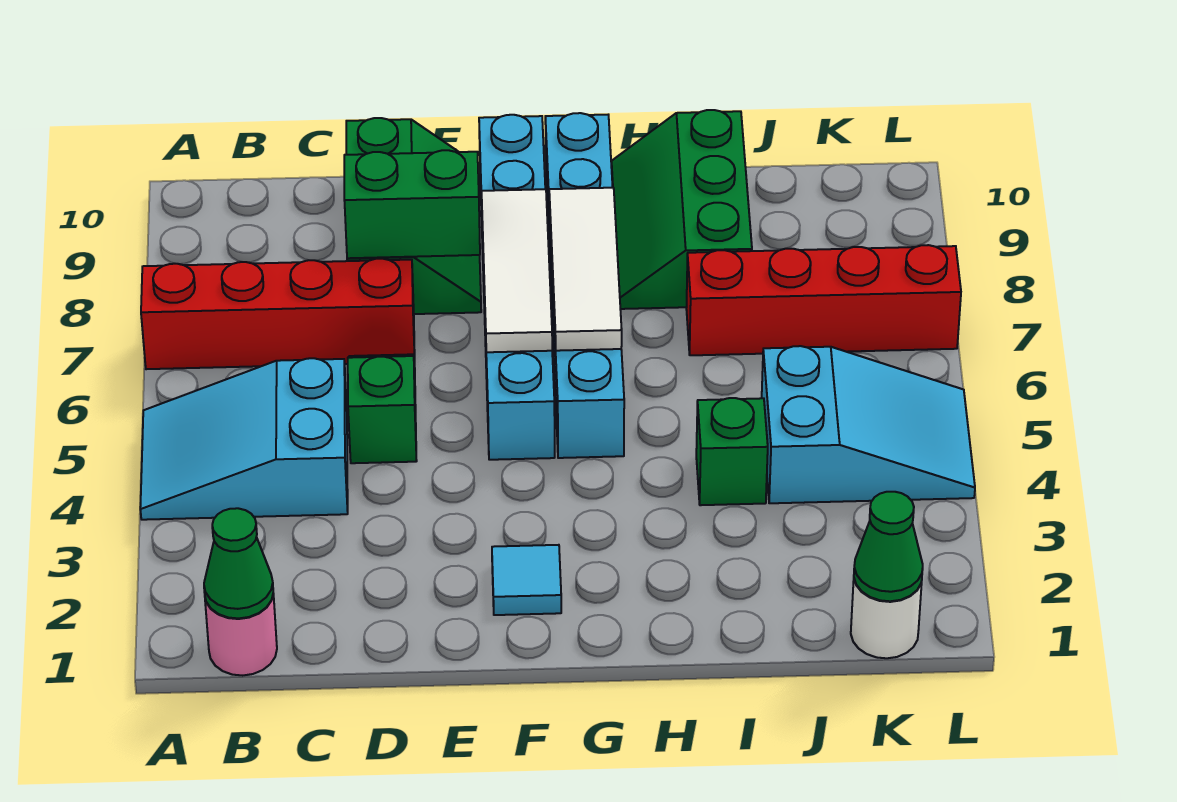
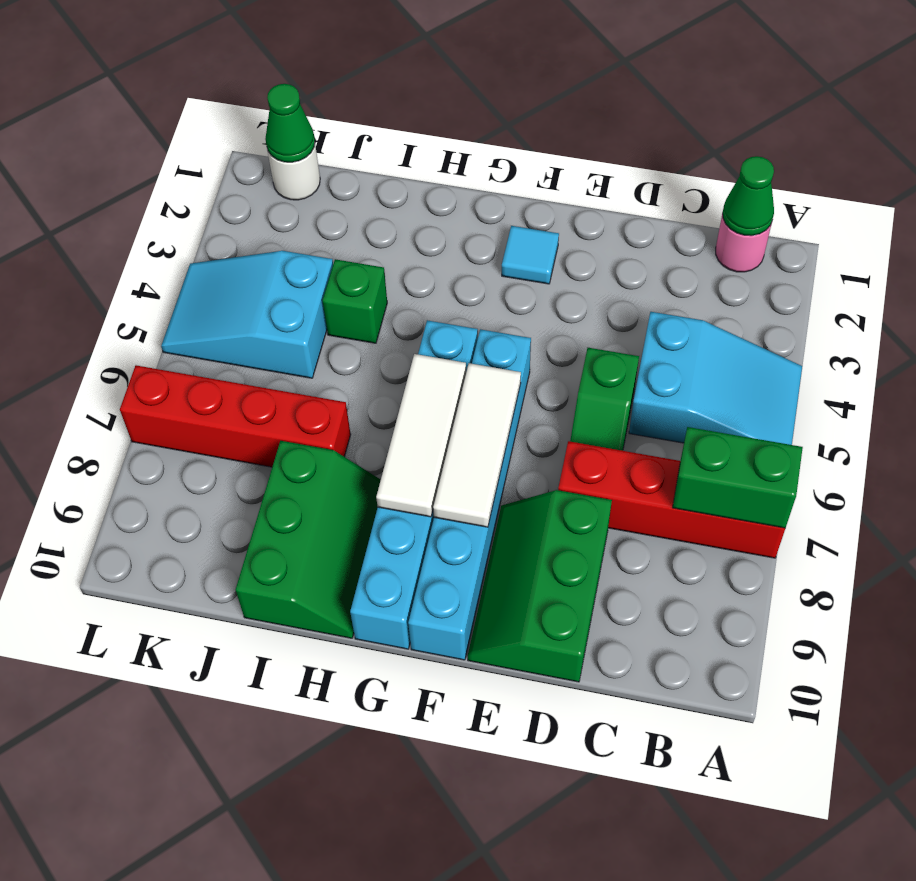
green brick D8:E8 level 2 -> green brick A7:B7 level 2

